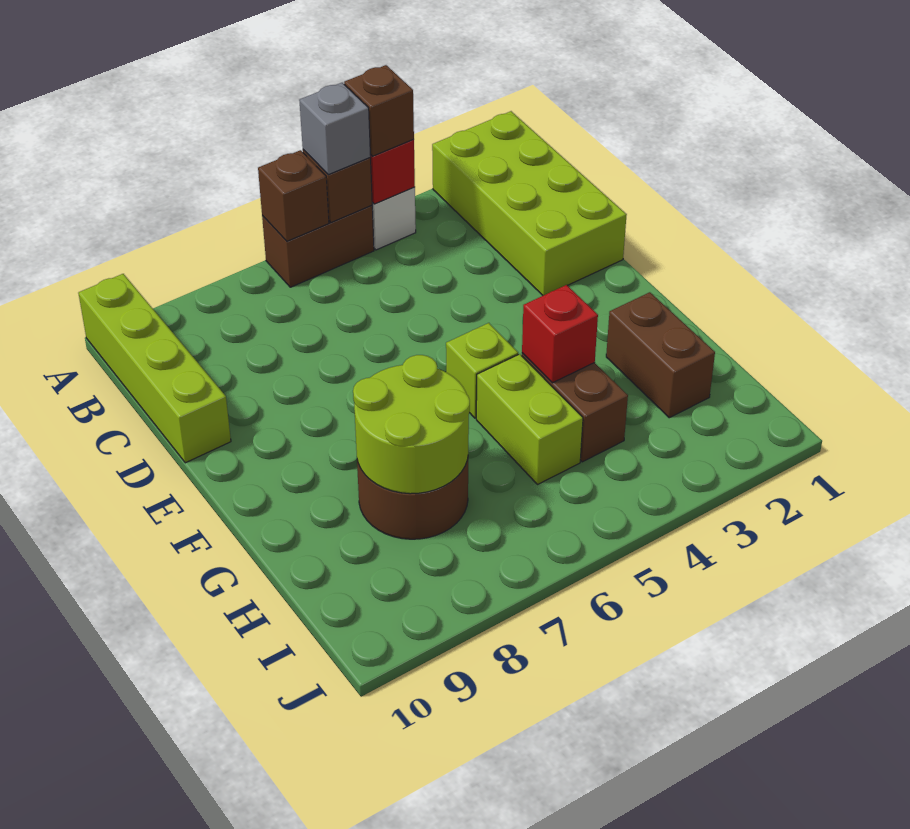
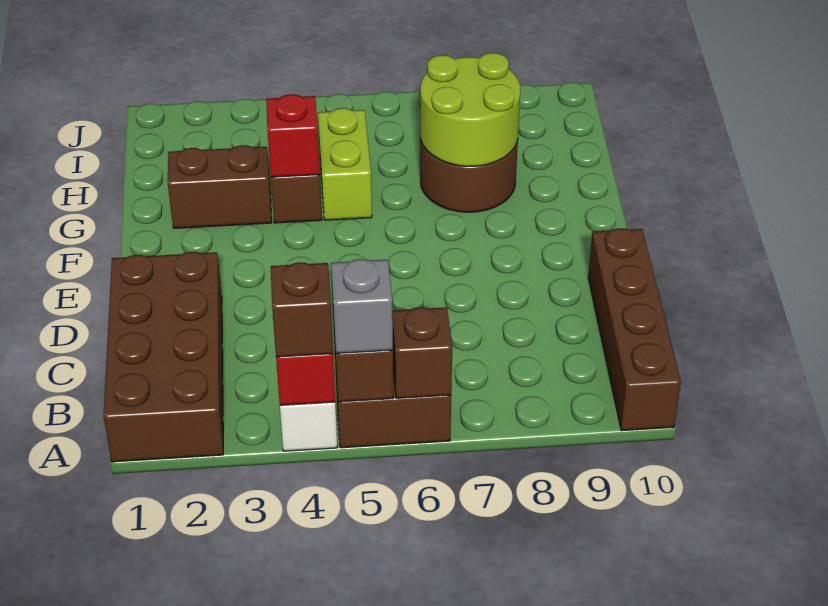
lime brick A1:D2 level 1 -> brown brick A1:D2 level 1
lime brick A10:D10 level 1 -> brown brick A10:D10 level 1
lime brick F5 level 1 -> none
brown brick G2:H2 level 1 -> brown brick G2:G3 level 1

